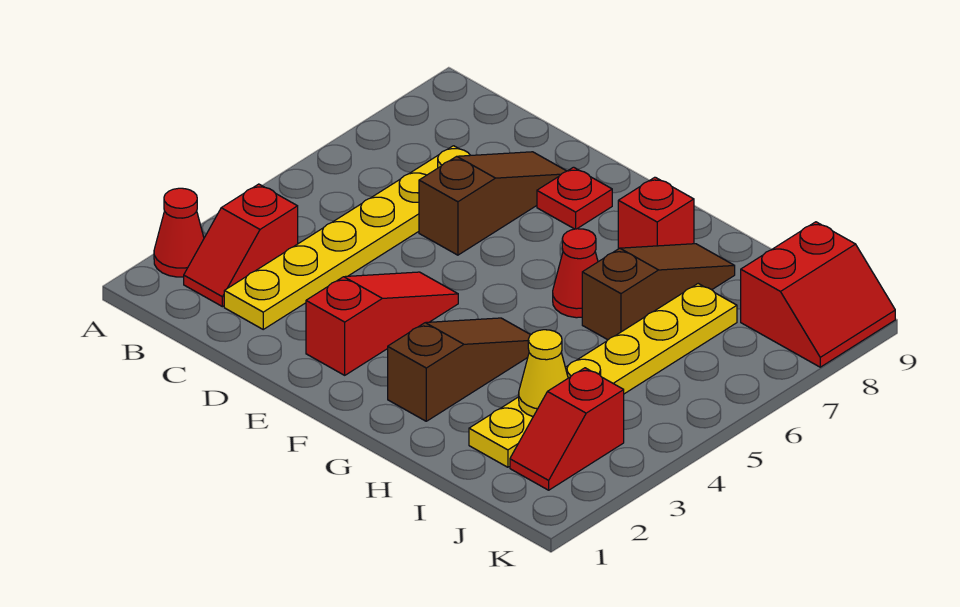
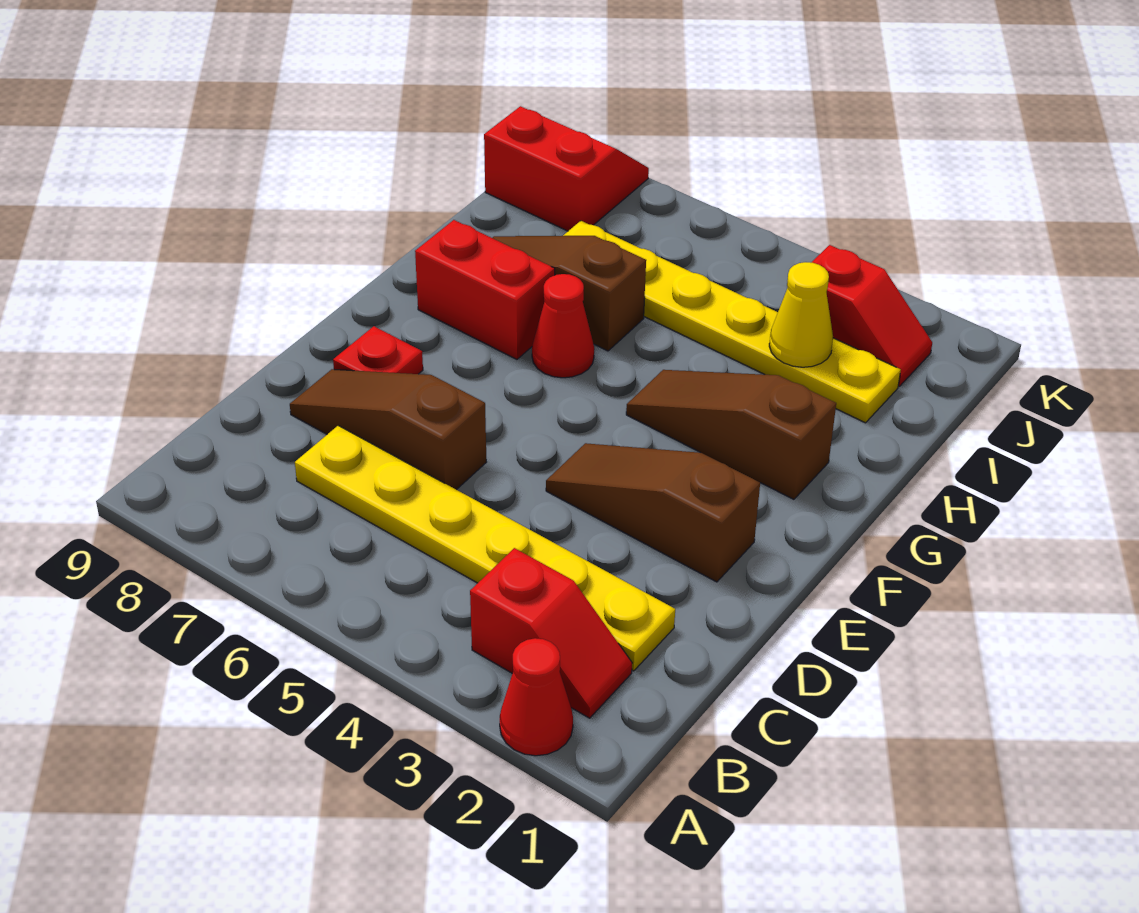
red slope E2:E4 level 1 top 2 -> brown slope E2:E4 level 1 top 2
red brick G8 level 1 -> red brick G7:G8 level 1

